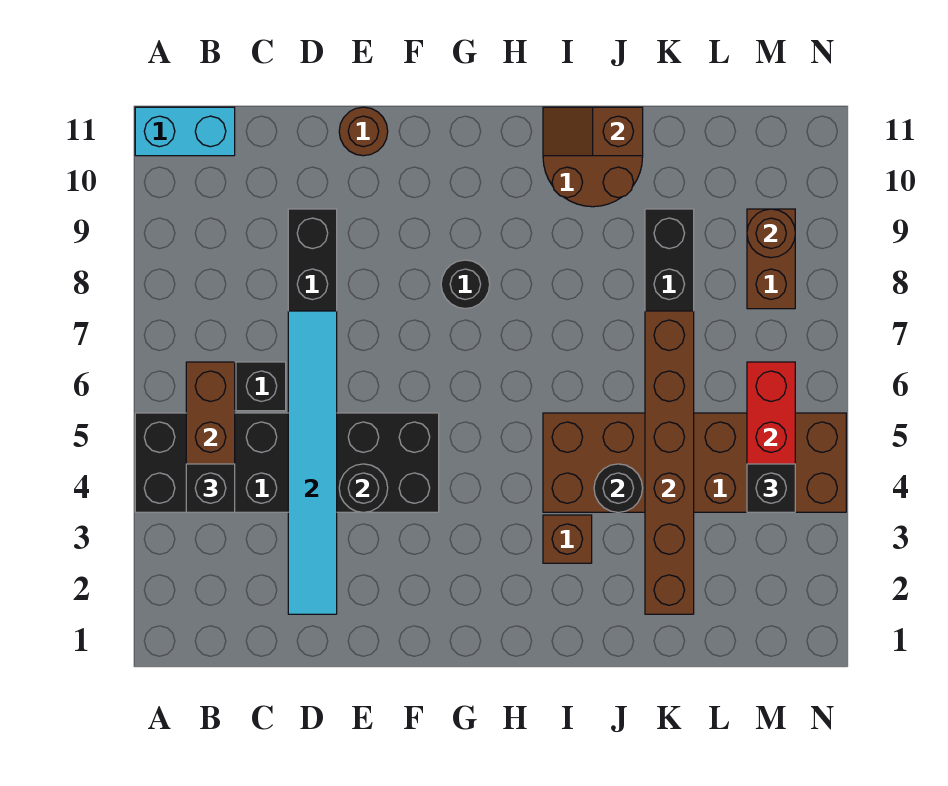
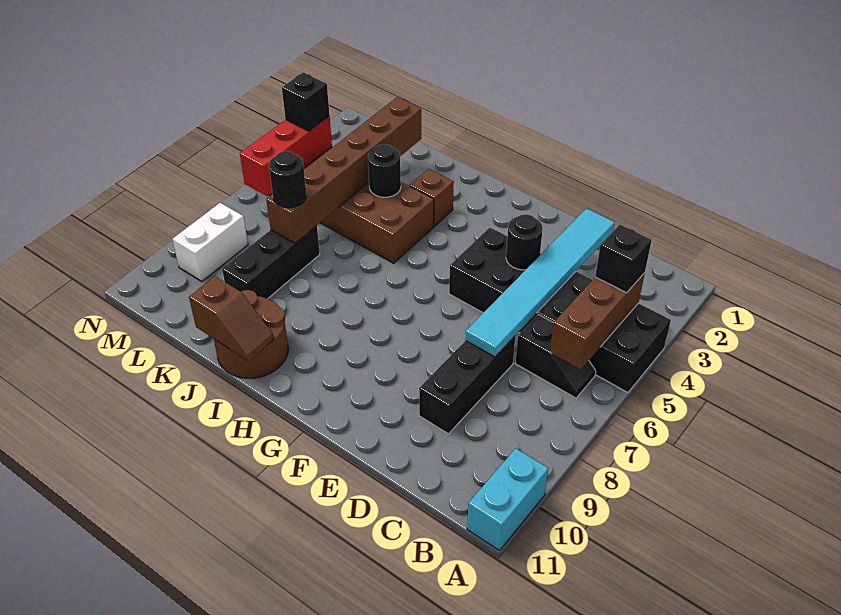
cyan brick A11:B11 level 1 -> cyan brick A10:A11 level 1
brown round brick E11 level 1 -> none
black round brick G8 level 1 -> black round brick K7 level 3
brown brick M8:M9 level 1 -> white brick M8:M9 level 1
brown round brick M9 level 2 -> none

